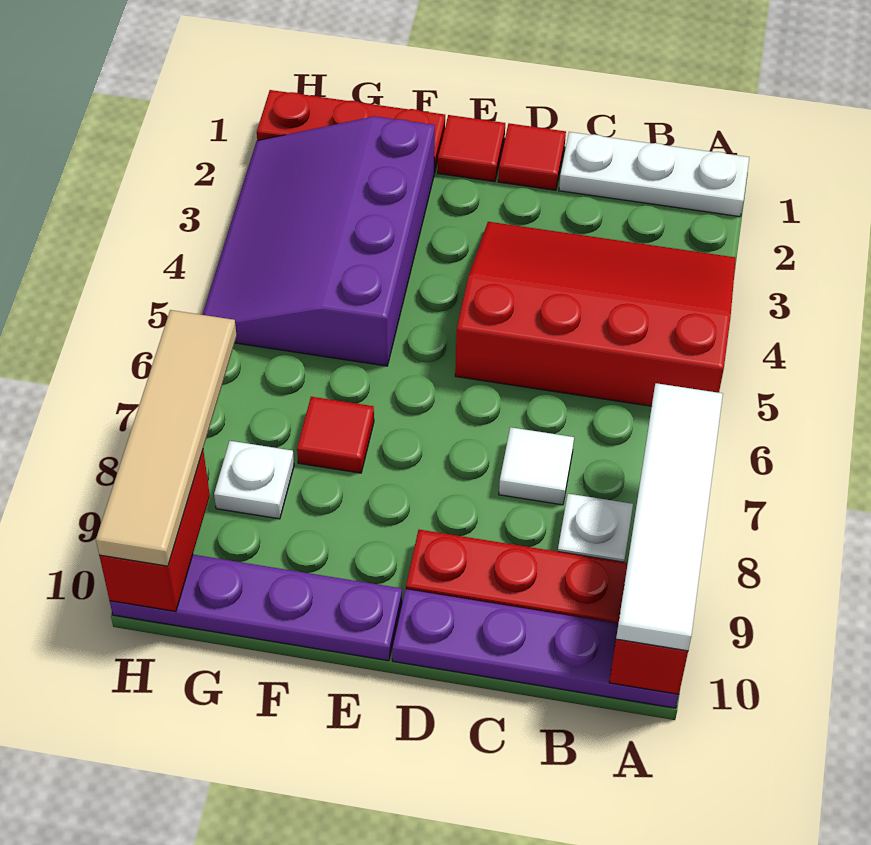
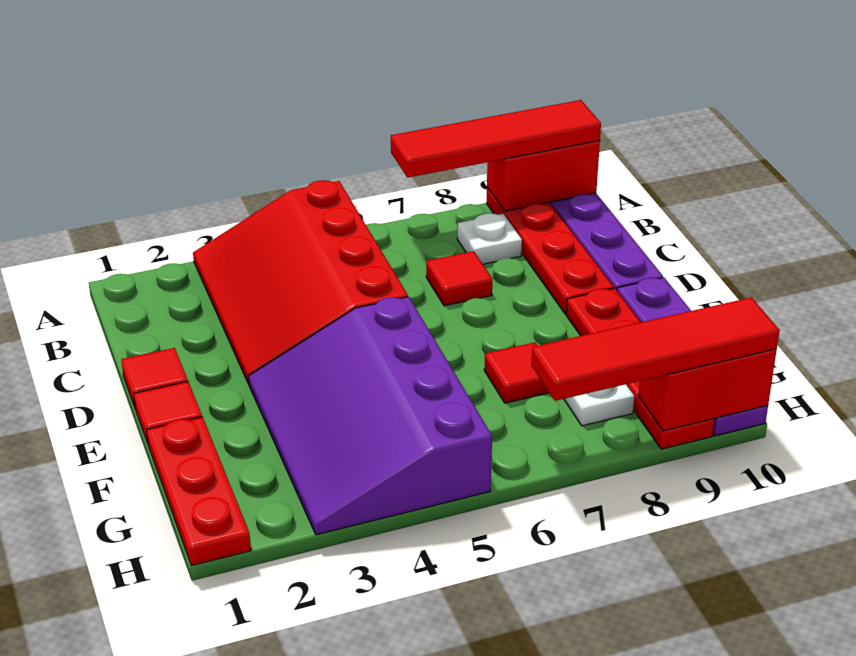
white plate A1:C1 level 1 -> none
white tile A7:A10 level 3 -> red tile A7:A10 level 3
white tile C7 level 1 -> red tile C7 level 1
none -> red plate E9:H9 level 1
purple slope F2:H5 level 1 top F -> purple slope E3:H5 level 1 top 5
tan tile H7:H10 level 3 -> red tile H7:H10 level 3

